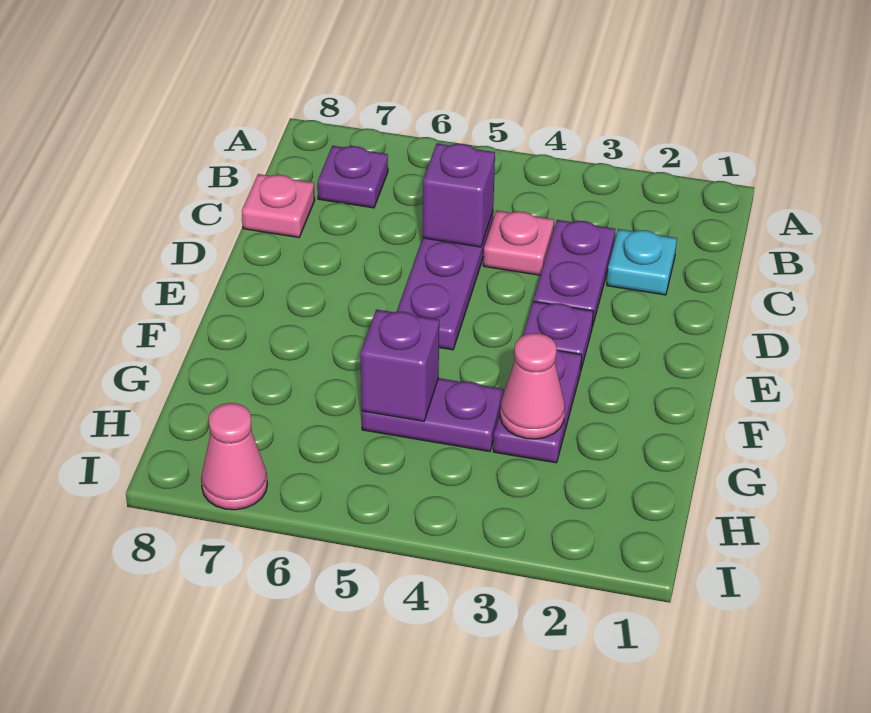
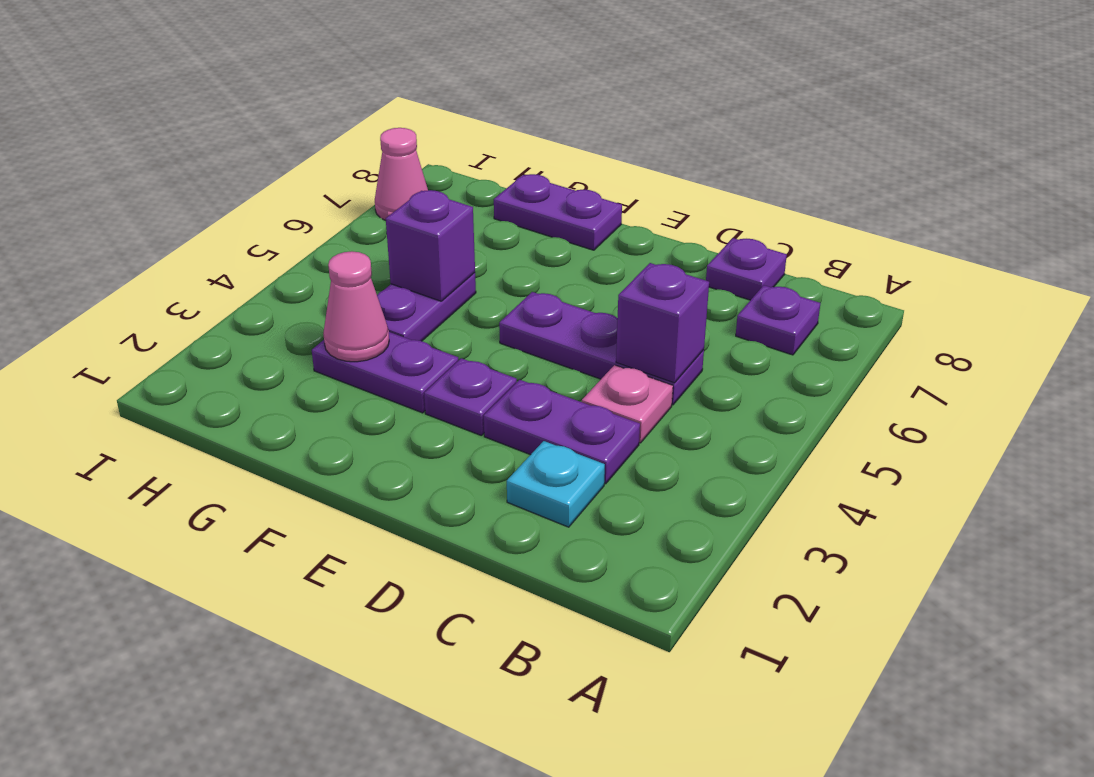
pink plate C8 level 1 -> purple plate C8 level 1
none -> purple plate F8:G8 level 1

